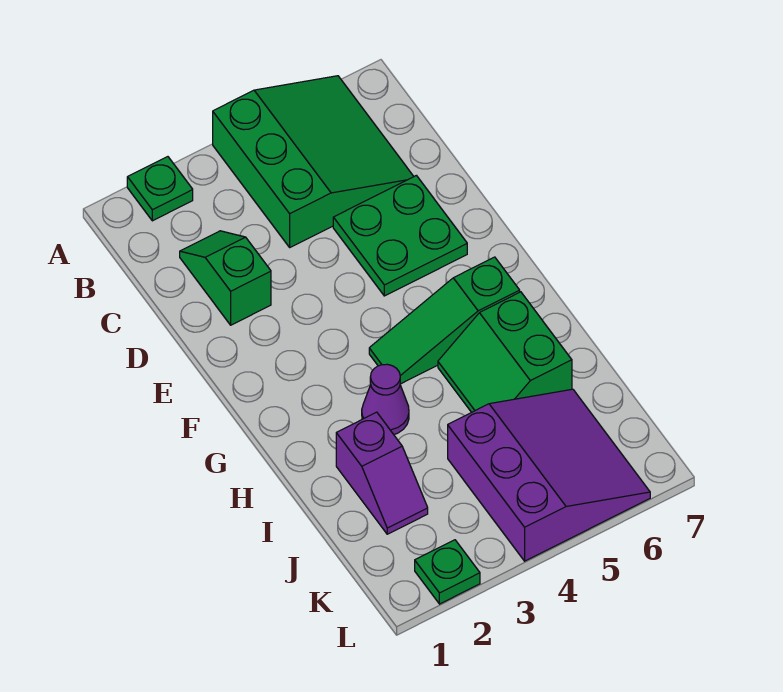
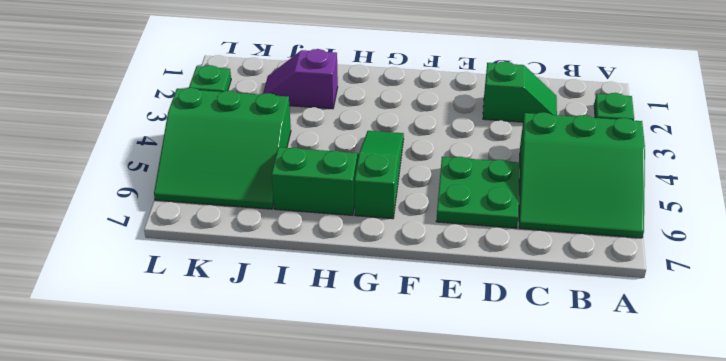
purple cone H3 level 1 -> none
purple slope J4:L6 level 1 top 4 -> green slope J4:L6 level 1 top 4

